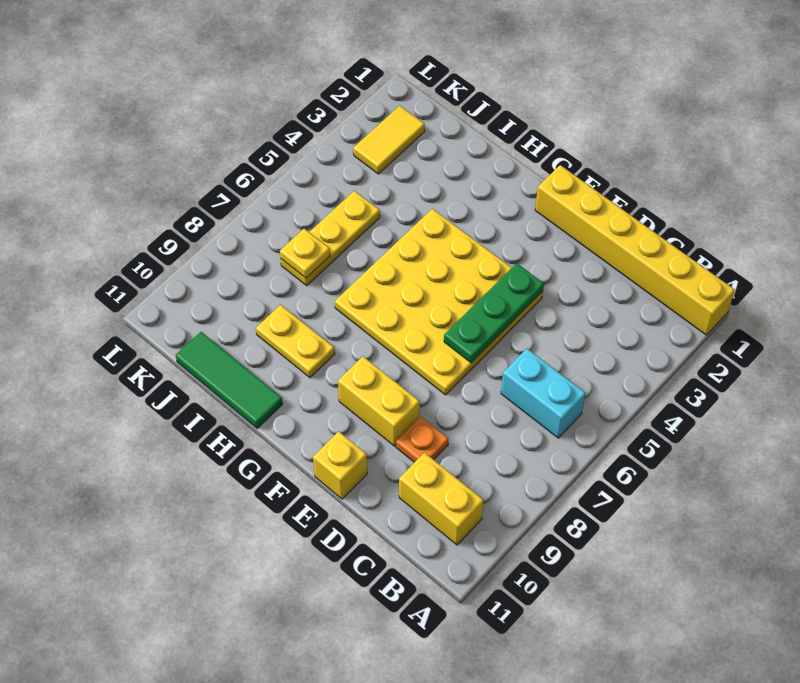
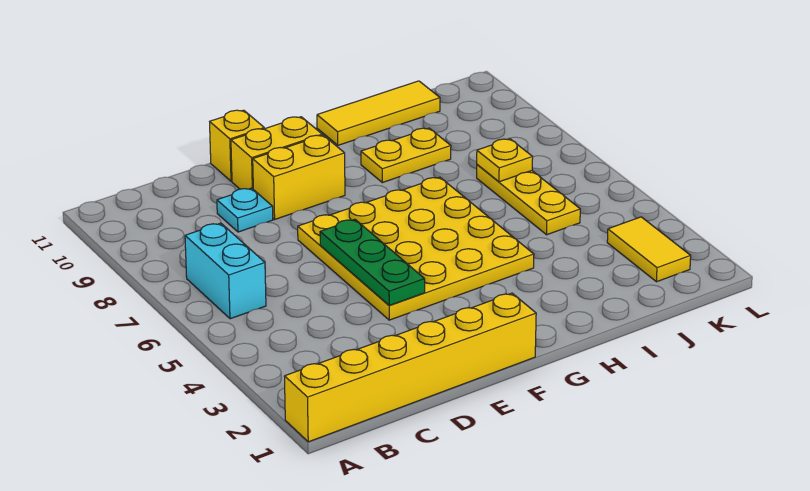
cyan brick B6:C6 level 1 -> cyan brick B6:B7 level 1
yellow brick B10:C10 level 1 -> yellow brick E10:F10 level 1
orange plate D9 level 1 -> cyan plate D9 level 1
green tile H11:J11 level 1 -> yellow tile H11:J11 level 1

